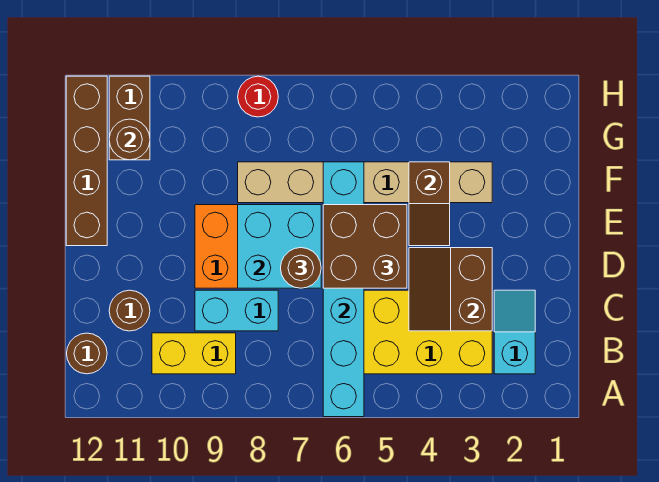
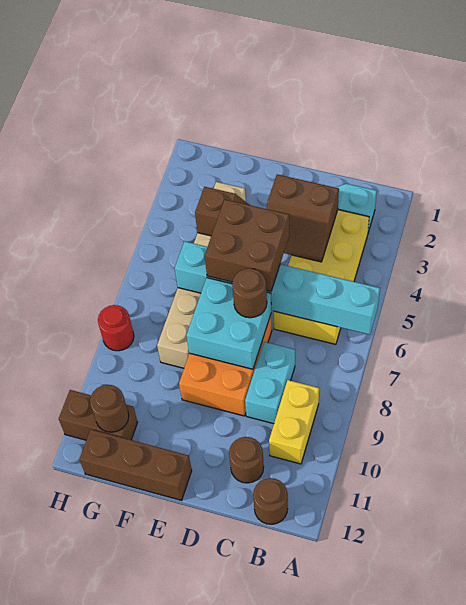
brown brick E12:H12 level 1 -> brown brick E12:G12 level 1

